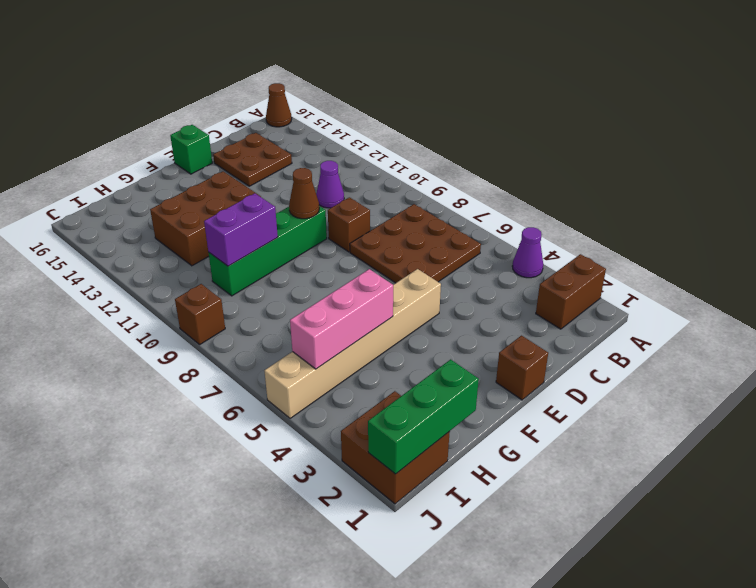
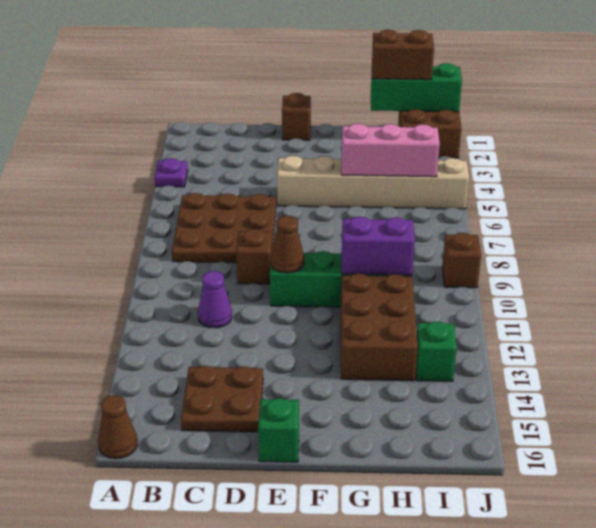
brown brick A2:B2 level 1 -> brown brick H1:I1 level 3
purple cone A4 level 1 -> purple plate A4 level 1
brown brick F12:H13 level 1 -> brown brick G11:H13 level 1
none -> green brick I13 level 1

